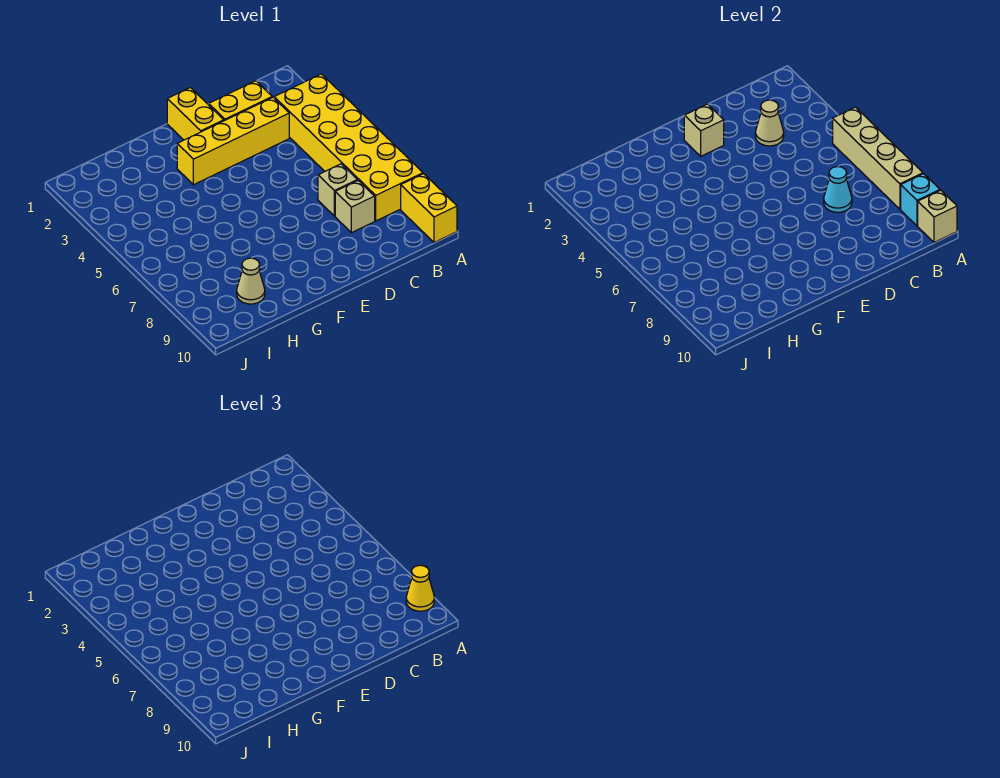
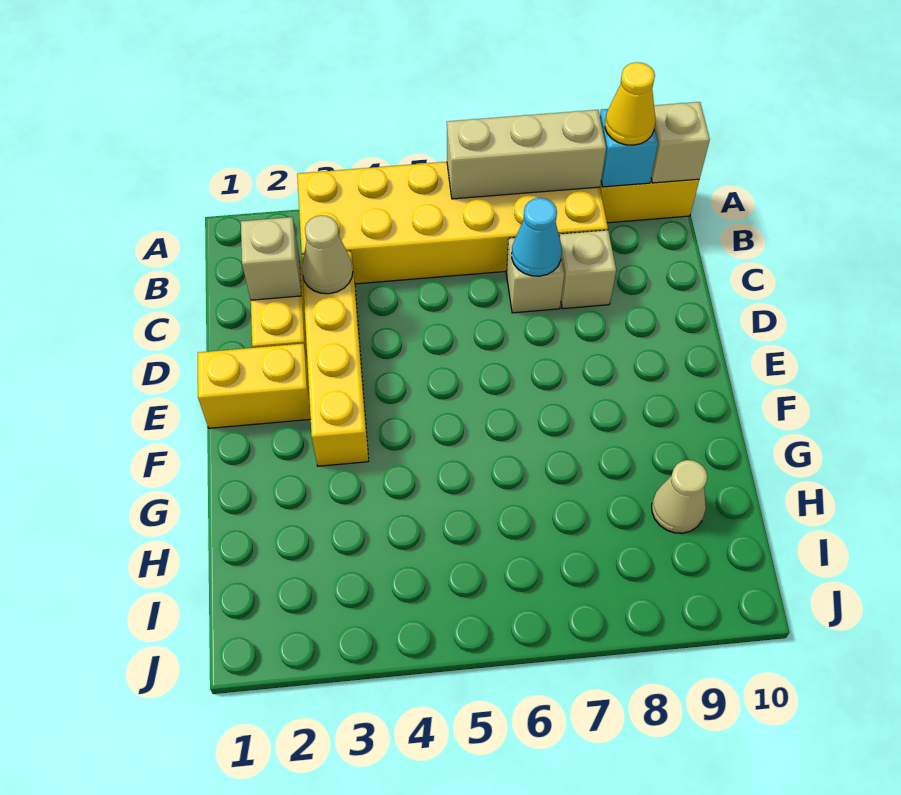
tan brick A5:A8 level 2 -> tan brick A6:A8 level 2
tan brick E2 level 2 -> tan brick C2 level 2

